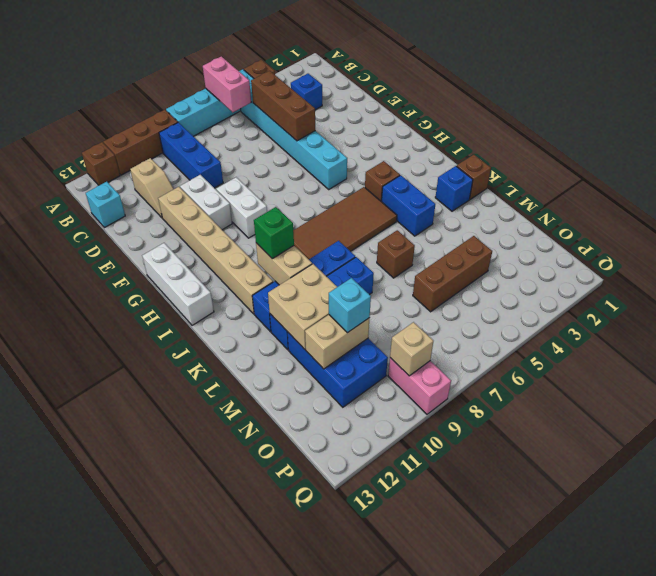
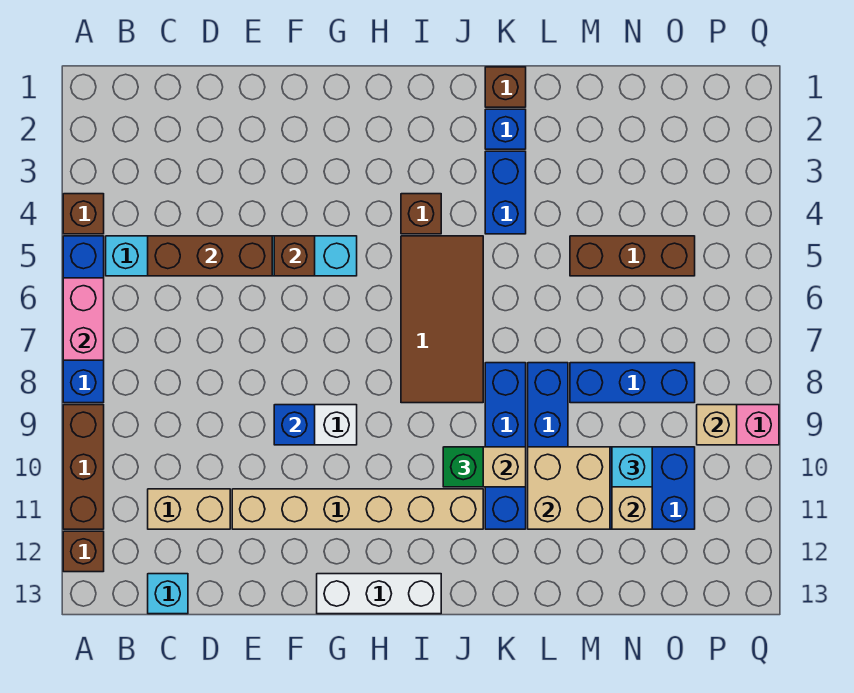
cyan brick A5:A8 level 1 -> blue brick A5:A8 level 1
pink brick A6:B6 level 2 -> pink brick A6:A7 level 2
blue brick B9:D9 level 1 -> blue brick M8:O8 level 1
blue brick C3 level 1 -> blue brick F9 level 2
tan slope C11:D11 level 1 top C -> tan brick C11:D11 level 1
white brick E10:F10 level 1 -> none
blue brick J4:K4 level 1 -> blue brick K3:K4 level 1
brown brick L6 level 1 -> brown brick F5 level 2
brown brick N4:N6 level 1 -> brown brick M5:O5 level 1

